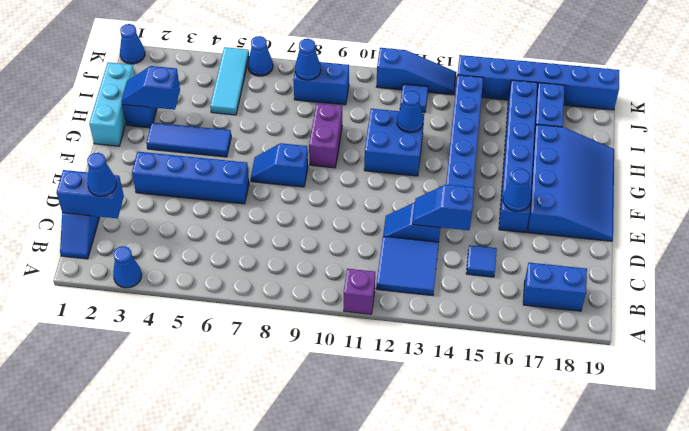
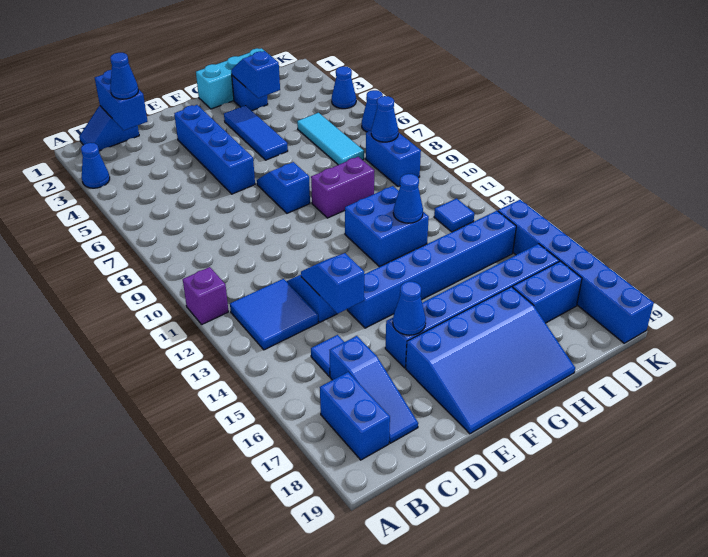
cyan tile I5:K5 level 1 -> cyan tile I5:I7 level 1
blue cone K1 level 1 -> blue cone K4 level 1
blue slope K11:K13 level 1 top 11 -> blue slope C16:C18 level 1 top 16

